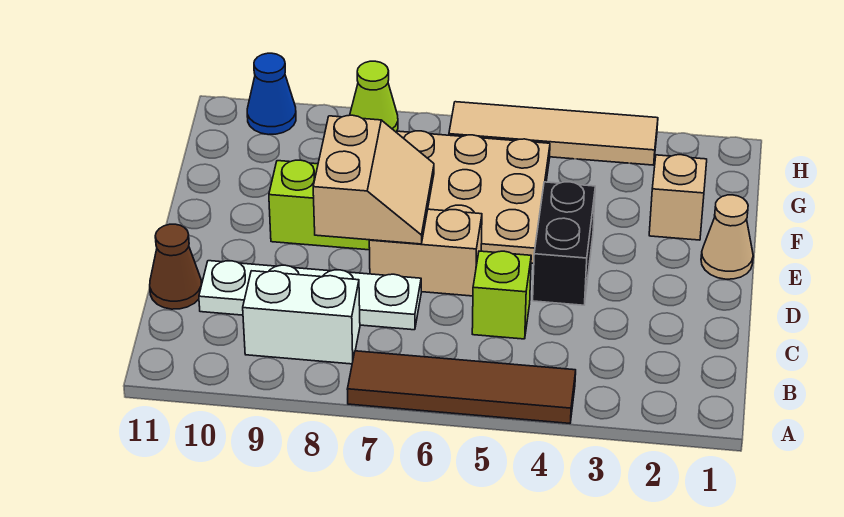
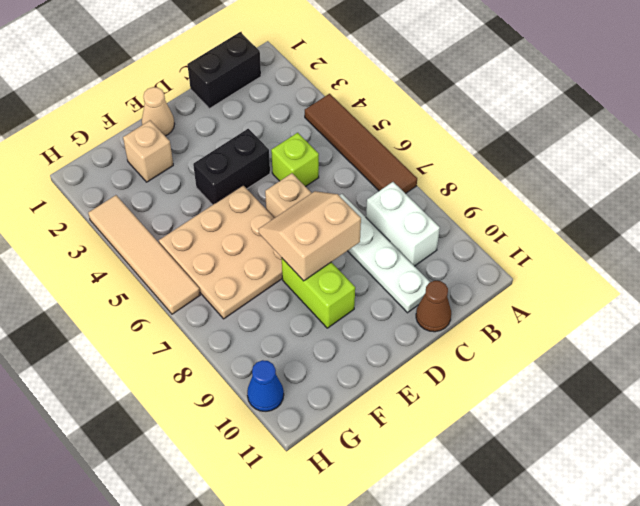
none -> black brick B1:C1 level 1
lime cone H8 level 1 -> none

